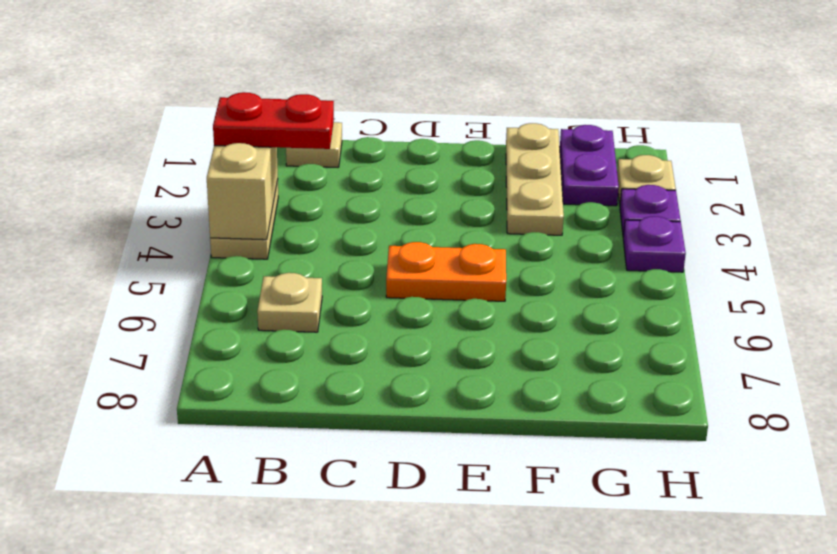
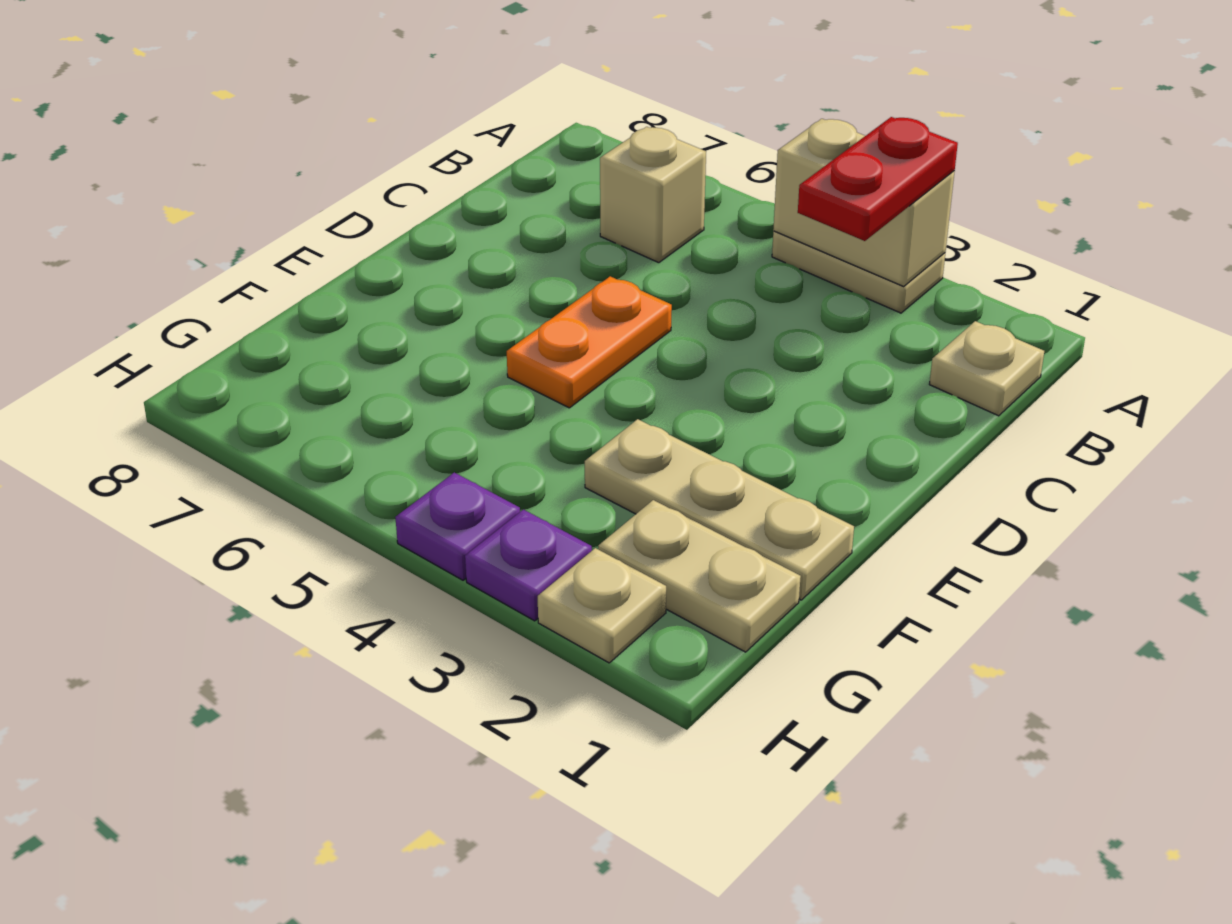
tan plate B6 level 1 -> tan brick B6 level 1
purple plate G1:G2 level 1 -> tan plate G1:G2 level 1

